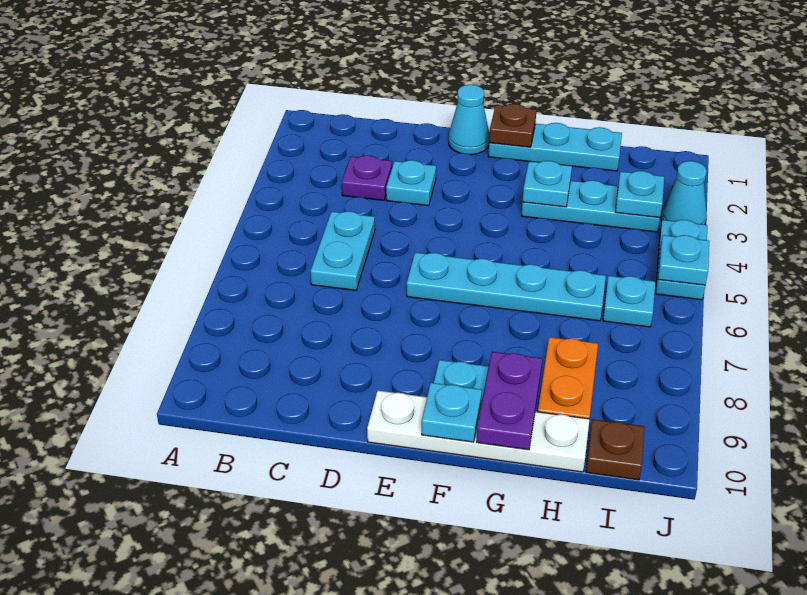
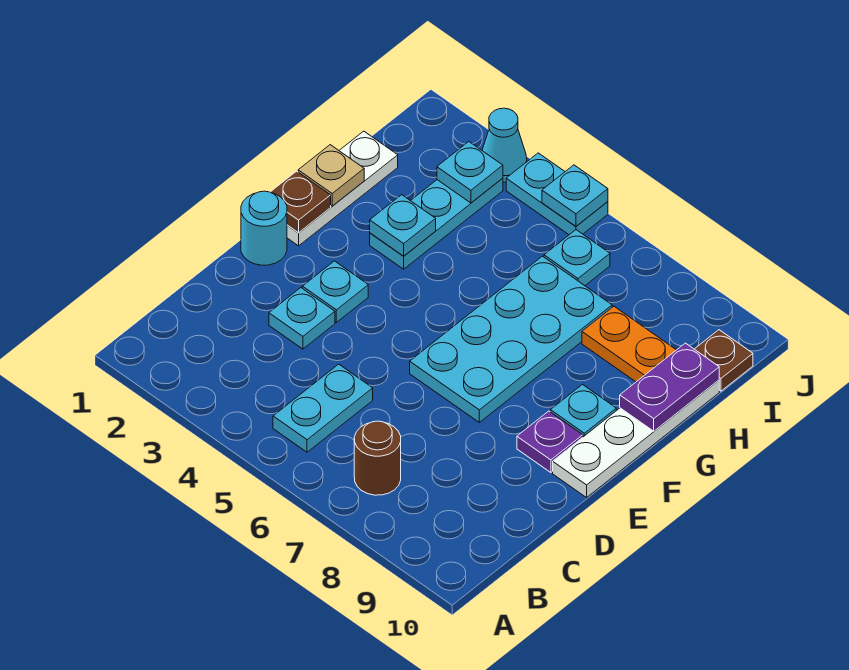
none -> brown round brick B7 level 1
purple plate C3 level 1 -> purple plate E9 level 1
cyan plate C5:C6 level 1 -> cyan plate B5:C5 level 1
cyan cone E1 level 1 -> cyan round brick E1 level 1
cyan plate E6:H6 level 1 -> cyan plate E6:H7 level 1
cyan plate F1:H1 level 1 -> white plate F1:H1 level 1
cyan plate F10 level 2 -> cyan plate E3 level 1
none -> tan plate G1 level 2
purple plate G9:G10 level 2 -> purple plate G10:H10 level 2

